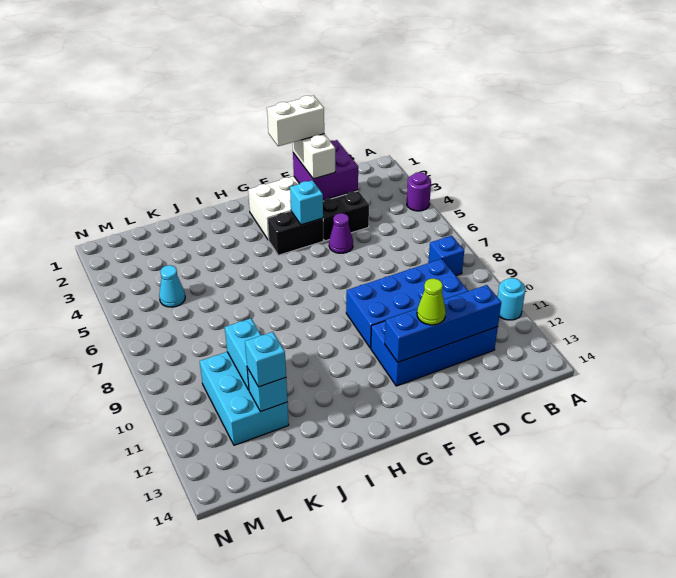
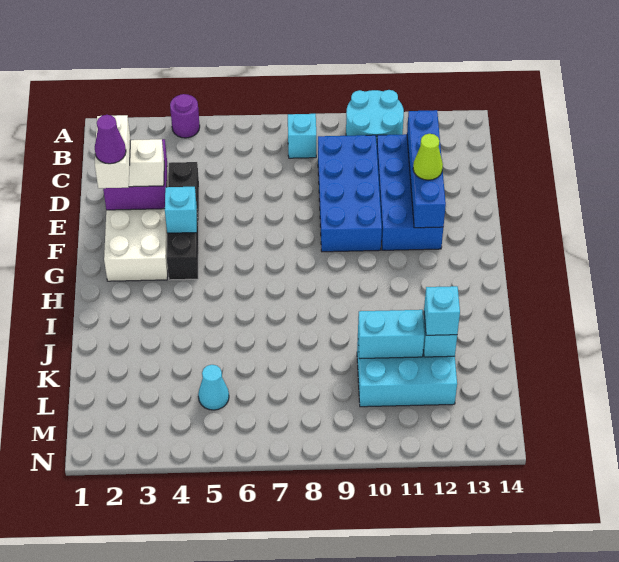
cyan round brick A11 level 1 -> cyan round brick A10:B11 level 1
blue brick B8 level 1 -> cyan brick B8 level 1
purple cone E5 level 1 -> purple cone F2 level 5

